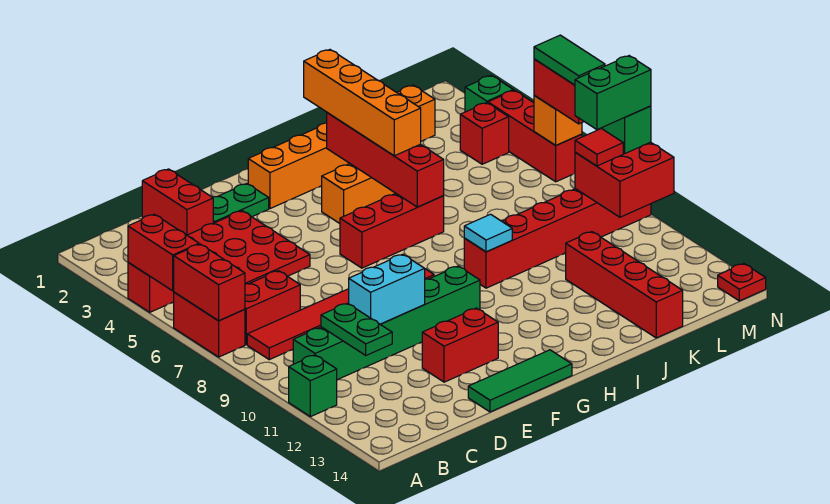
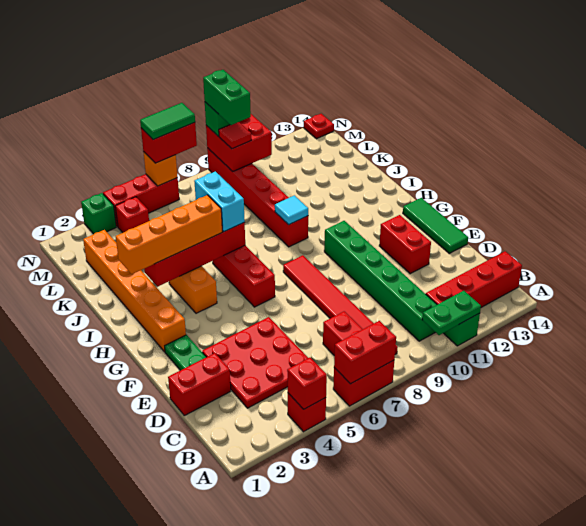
red brick A4:A5 level 2 -> red brick A4 level 2
green plate C10:C11 level 2 -> green plate A10:A11 level 2
cyan brick D10:E10 level 2 -> cyan brick I6:J6 level 3
red brick K11:K14 level 1 -> red brick B11:B14 level 1

